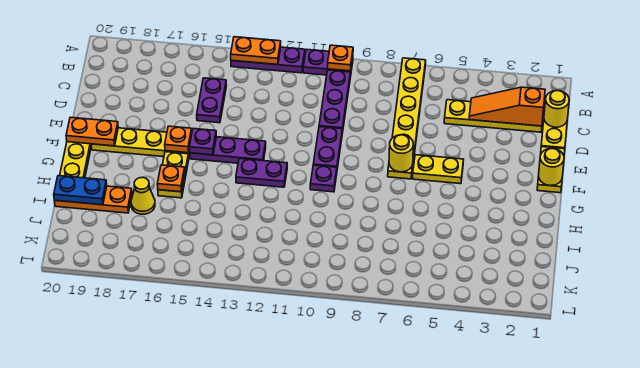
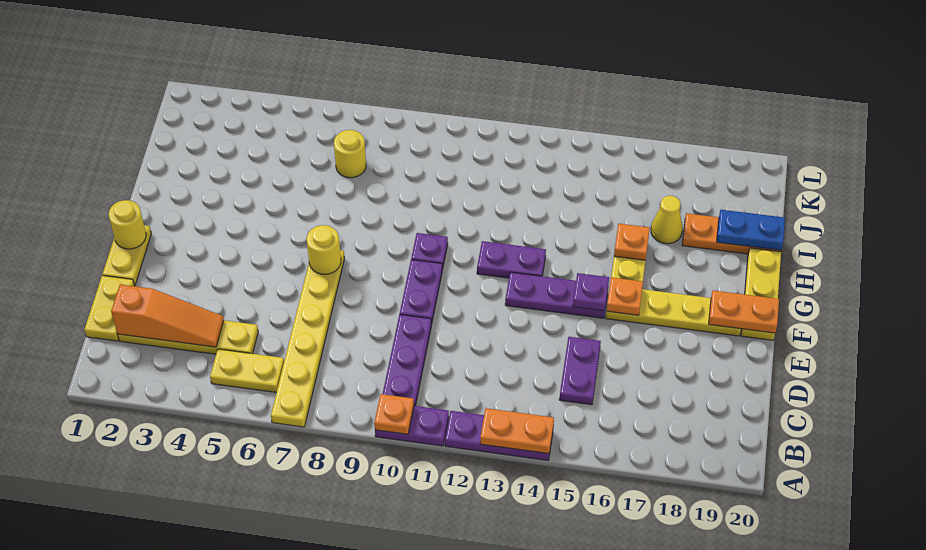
yellow round brick C1 level 2 -> yellow round brick J7 level 1
yellow plate F5:F6 level 1 -> yellow plate B5:B6 level 1

